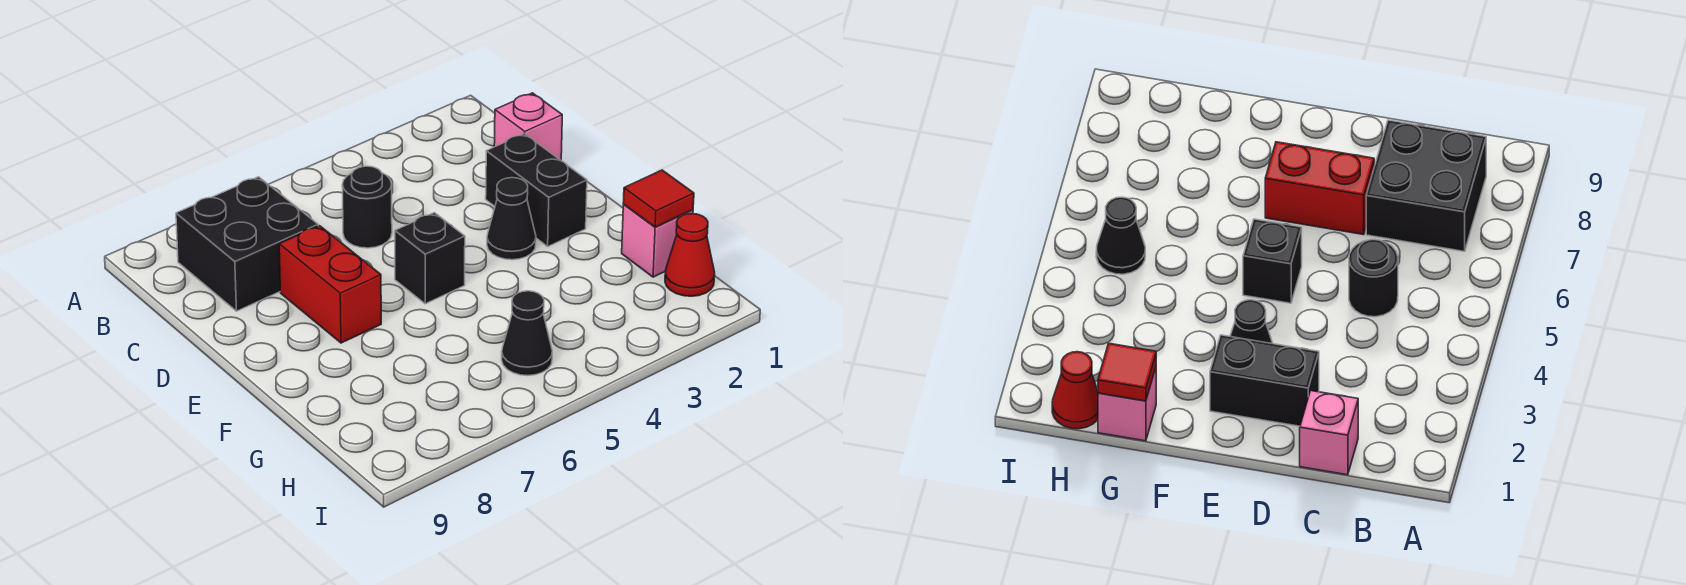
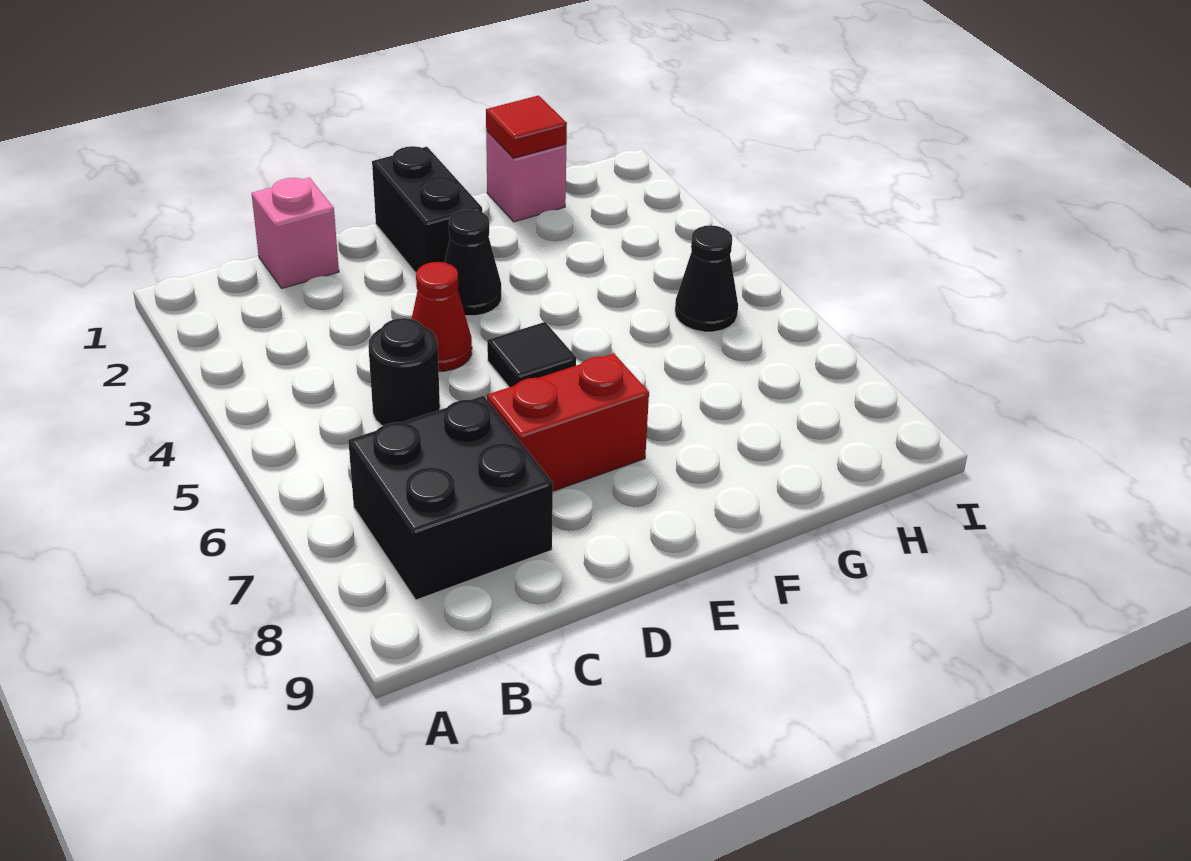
black brick D2:E2 level 1 -> black brick E1:E2 level 1
black brick E5 level 1 -> black tile E5 level 1
red cone H1 level 1 -> red cone D4 level 1

